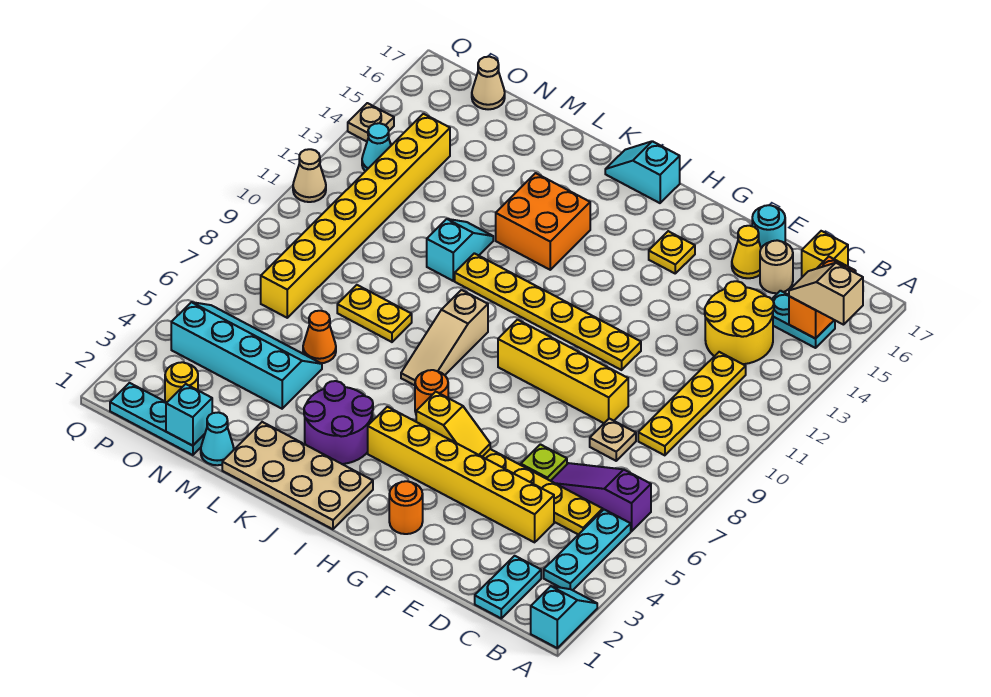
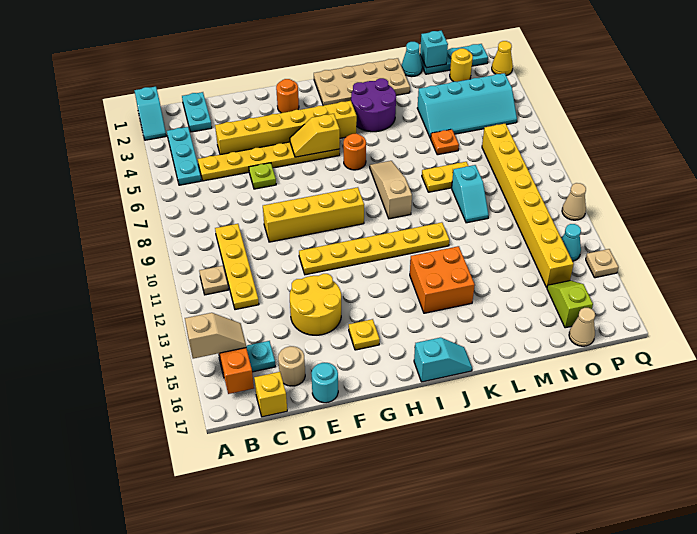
purple slope B6:D6 level 1 top B -> none
yellow round brick C13:D14 level 1 -> yellow round brick E13:F14 level 1
tan plate D8 level 1 -> tan plate B11 level 1
yellow cone E16 level 1 -> yellow cone Q2 level 1
cyan slope L11:L12 level 1 top 11 -> cyan slope M9:M10 level 1 top 9
orange cone M6 level 1 -> orange plate M6 level 1
none -> lime slope O15:O16 level 1 top 16

